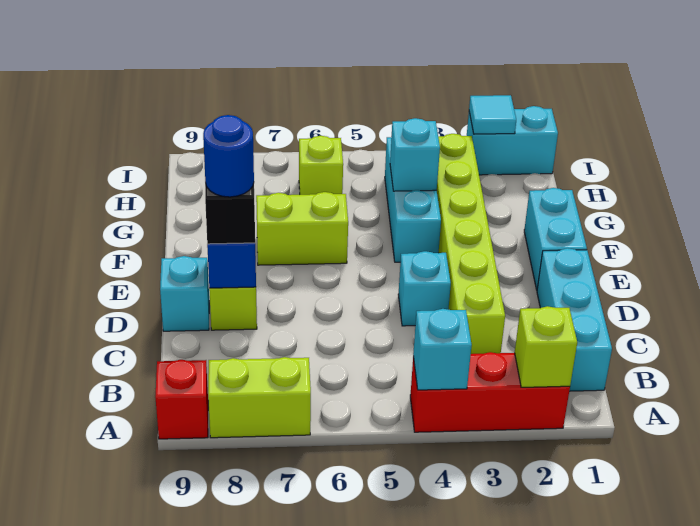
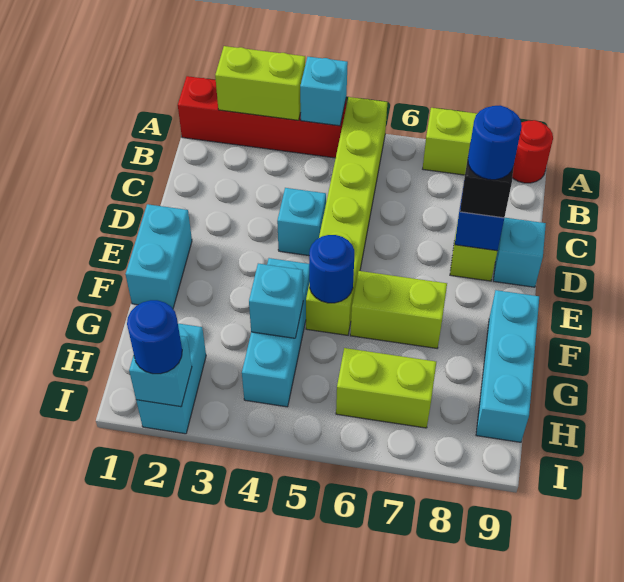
red brick A2:A4 level 1 -> red brick A1:A4 level 1
lime brick A2 level 2 -> lime brick A2:A3 level 2
red brick A9 level 1 -> red round brick A9 level 1
cyan brick B1:D1 level 1 -> cyan brick F9:H9 level 1
lime brick C3:H3 level 1 -> lime brick A5:F5 level 1
none -> blue round brick F5 level 2
lime brick H6 level 1 -> lime brick H6:H7 level 1
cyan brick I1:I2 level 1 -> cyan brick H2:I2 level 1
cyan tile I2 level 2 -> cyan brick I2 level 2
none -> blue round brick I2 level 3

